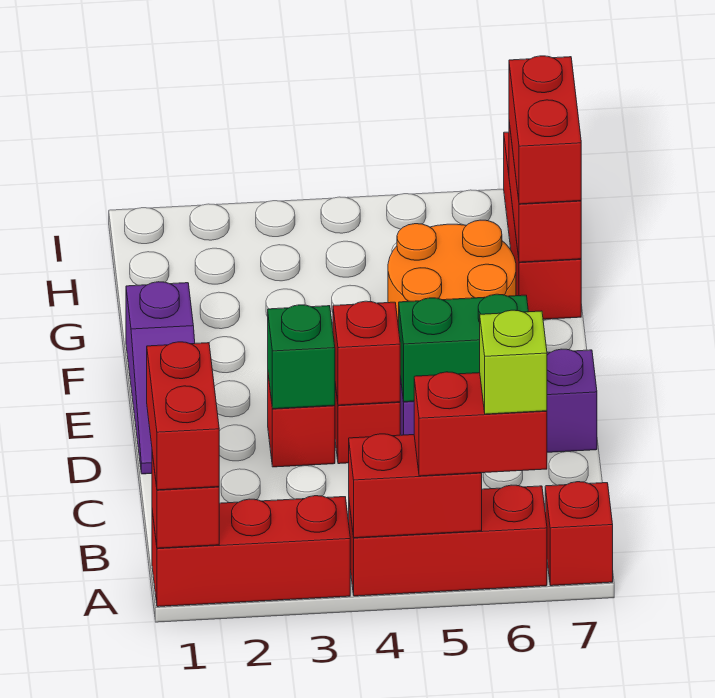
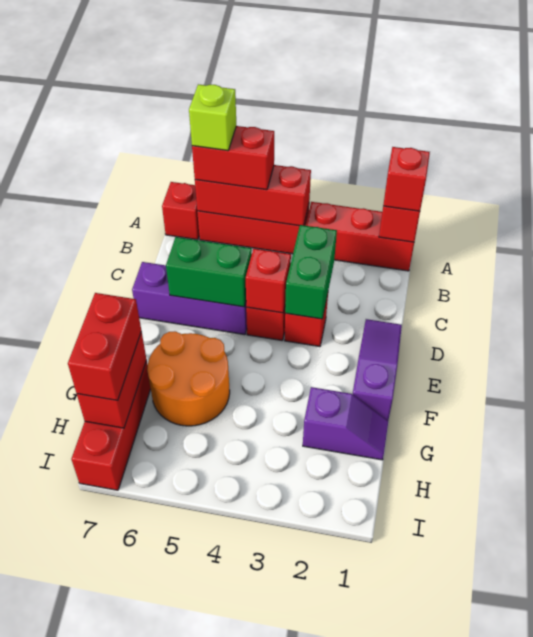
red brick A1:B1 level 3 -> red brick A1 level 3
red brick A4:A5 level 2 -> red brick A4:A6 level 2
green brick D3 level 2 -> green brick C3:D3 level 2
none -> purple slope G1:G2 level 1 top 2

